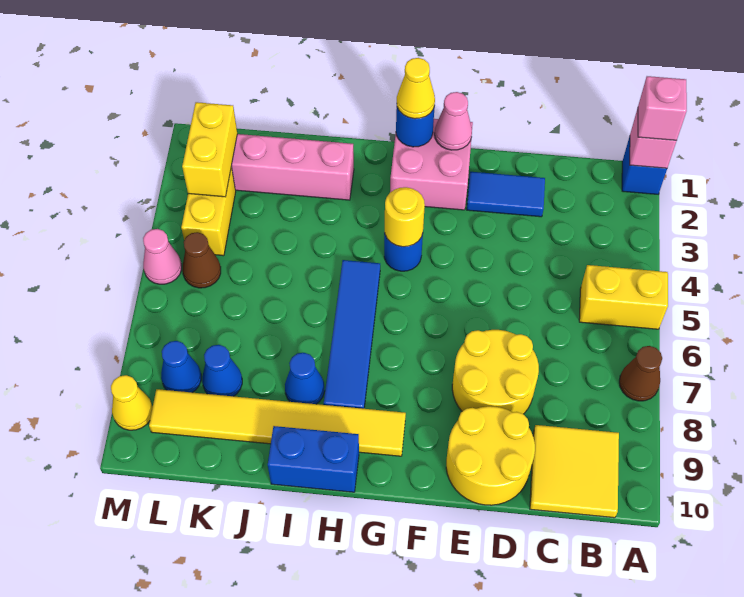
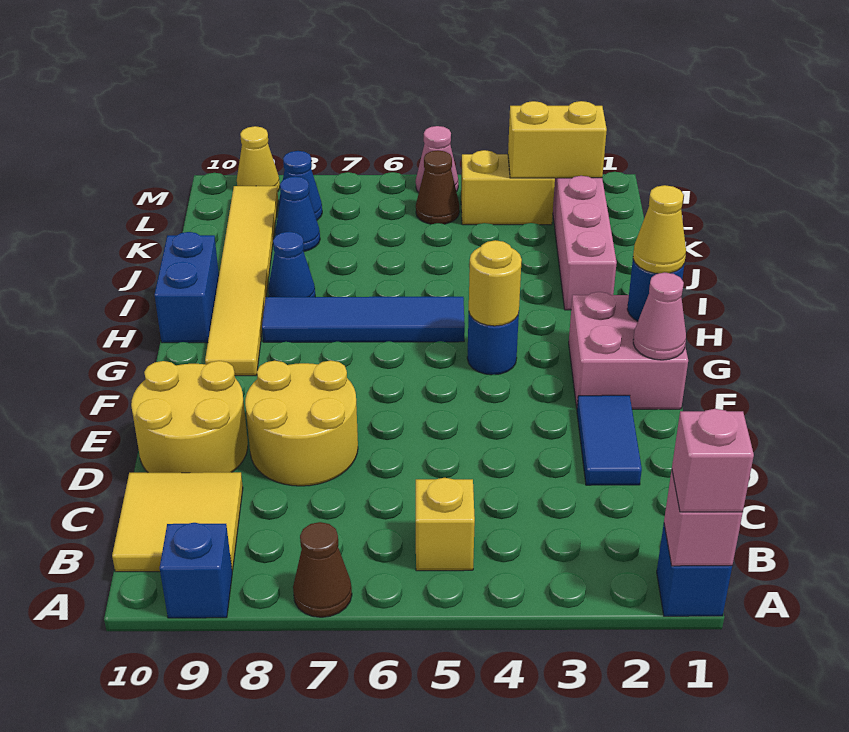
yellow brick A5:B5 level 1 -> yellow brick B5 level 1
none -> blue brick A9 level 1

